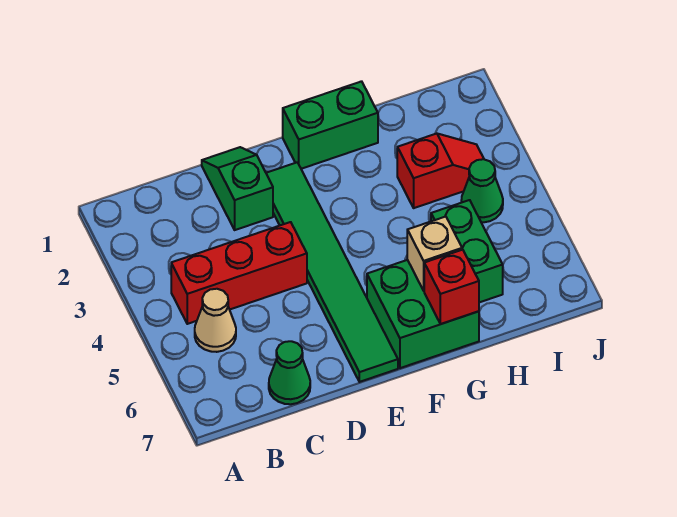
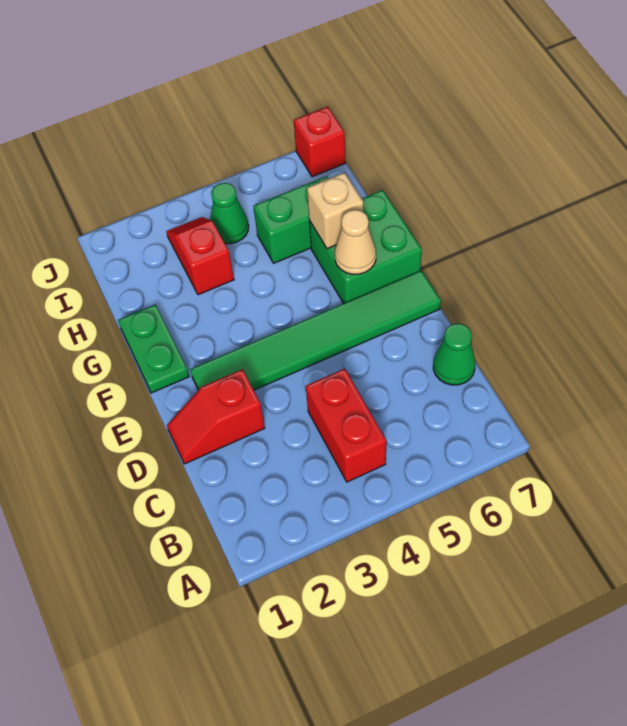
red brick B4:D4 level 1 -> red brick B4:C4 level 1
tan cone B5 level 1 -> tan cone F6 level 2
green slope D1:D2 level 1 top 2 -> red slope D1:D2 level 1 top 2
green brick F1:G1 level 1 -> green plate F1:G1 level 1
red brick G7 level 2 -> red brick J7 level 1

